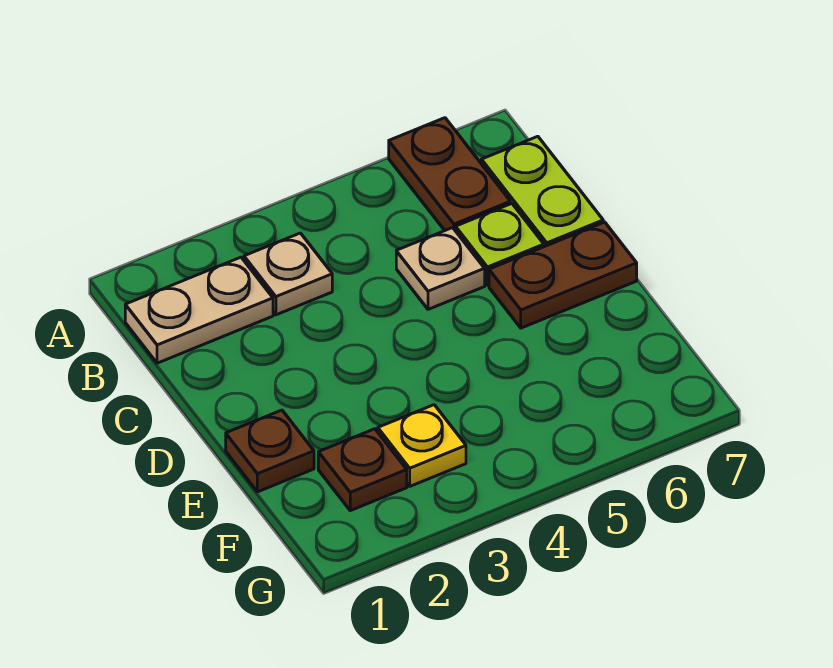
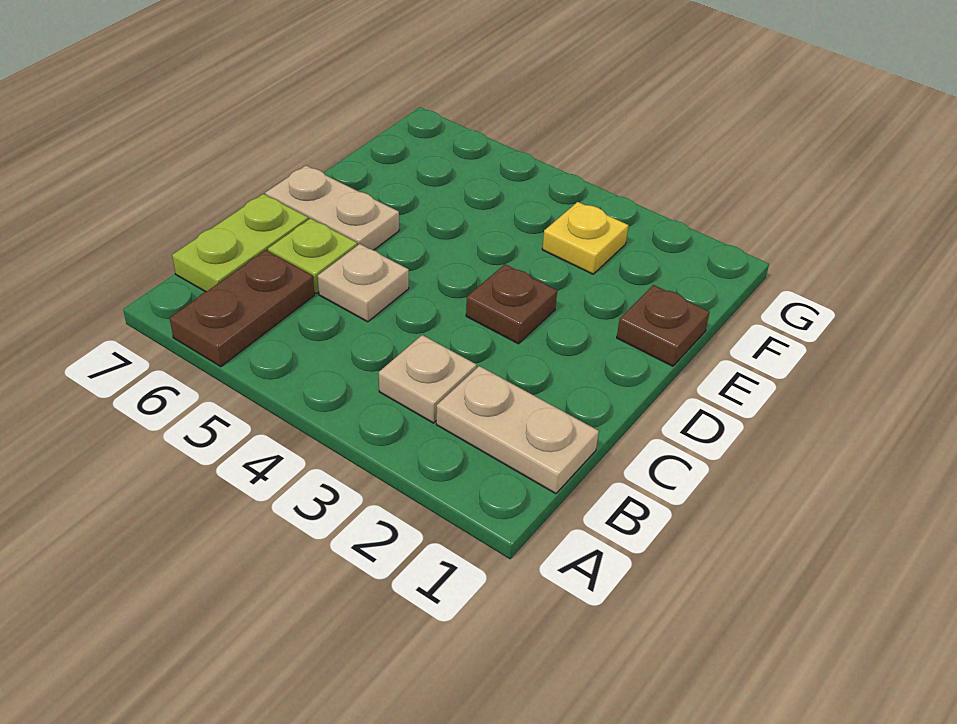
brown plate D6:D7 level 1 -> tan plate D6:D7 level 1
brown plate F2 level 1 -> brown plate D3 level 1

